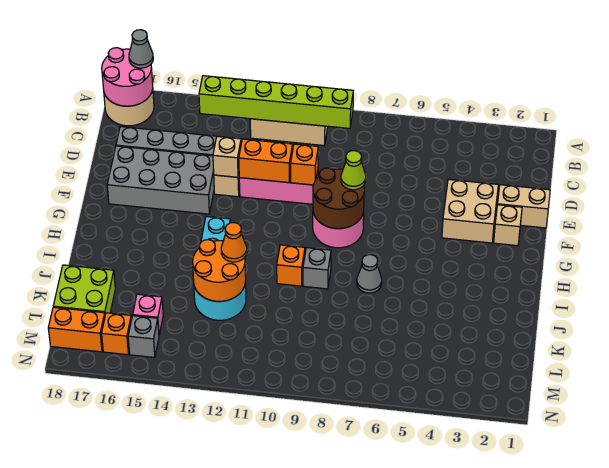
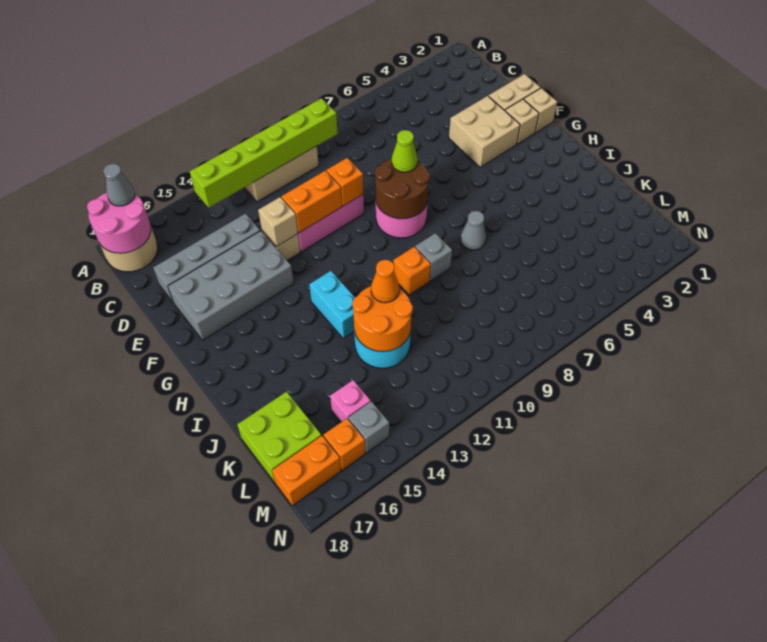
none -> tan brick F1 level 1

